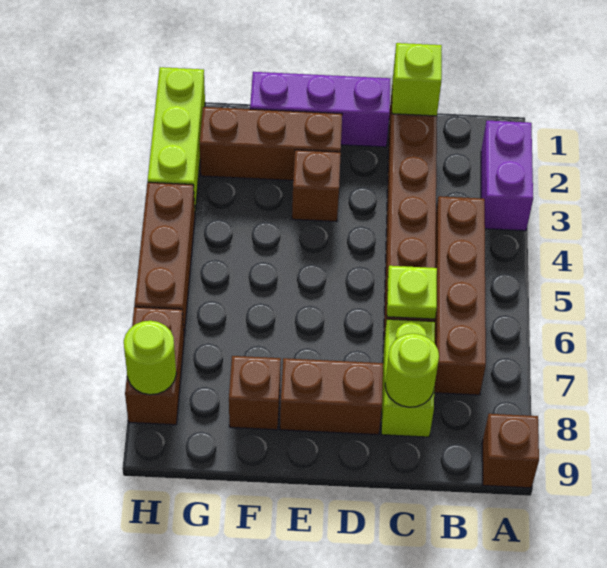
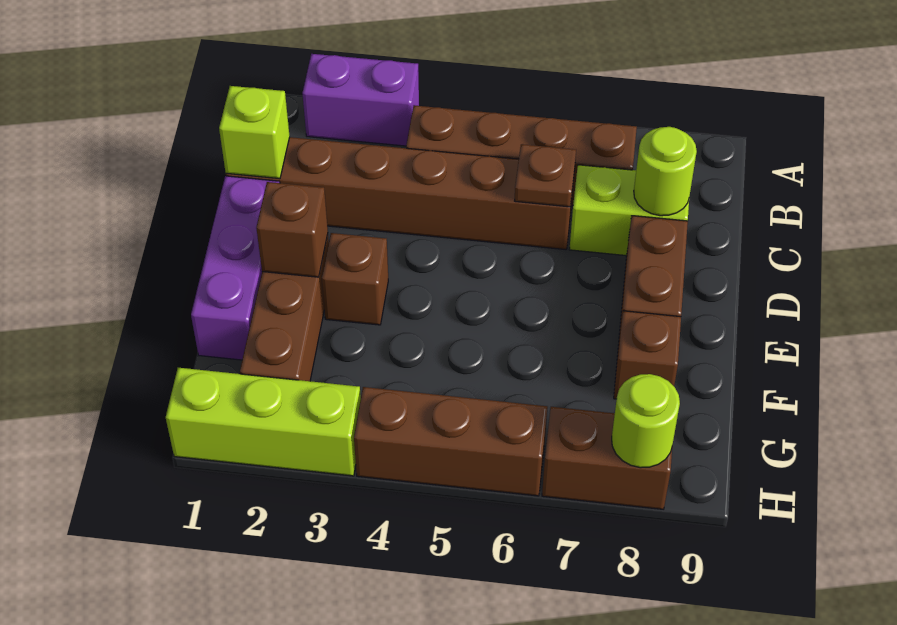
brown brick A9 level 1 -> brown brick E2 level 2
lime plate C6 level 2 -> brown plate C6 level 2

